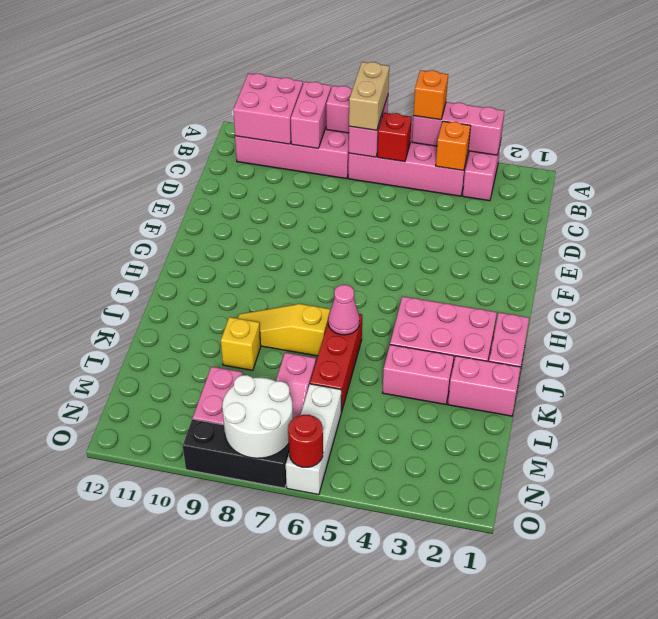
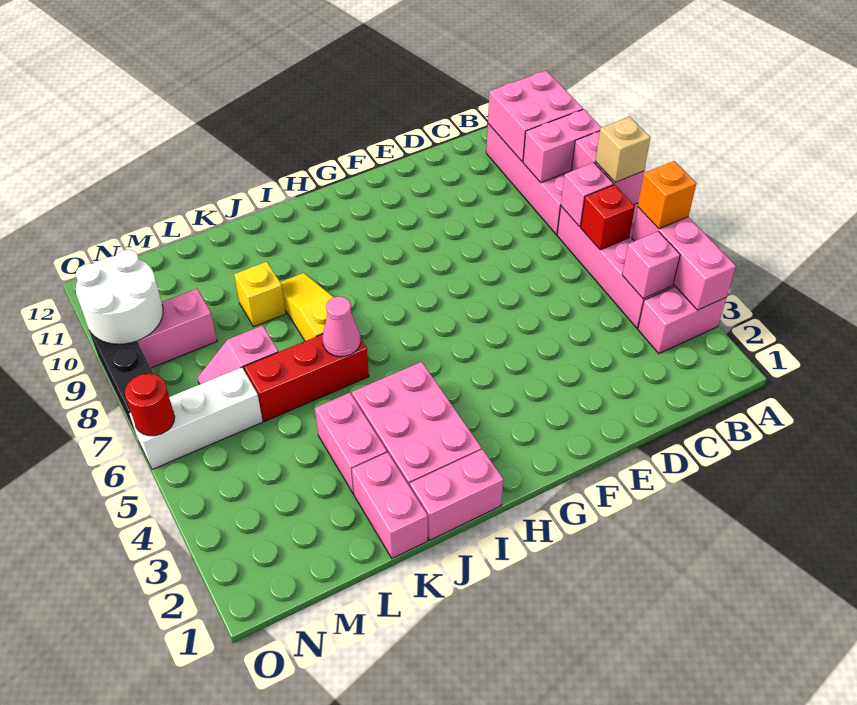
tan brick A7:B7 level 3 -> tan brick A7 level 3
orange brick B4 level 2 -> pink brick B4 level 2
white round brick N7:O8 level 2 -> white round brick N9:O10 level 2

